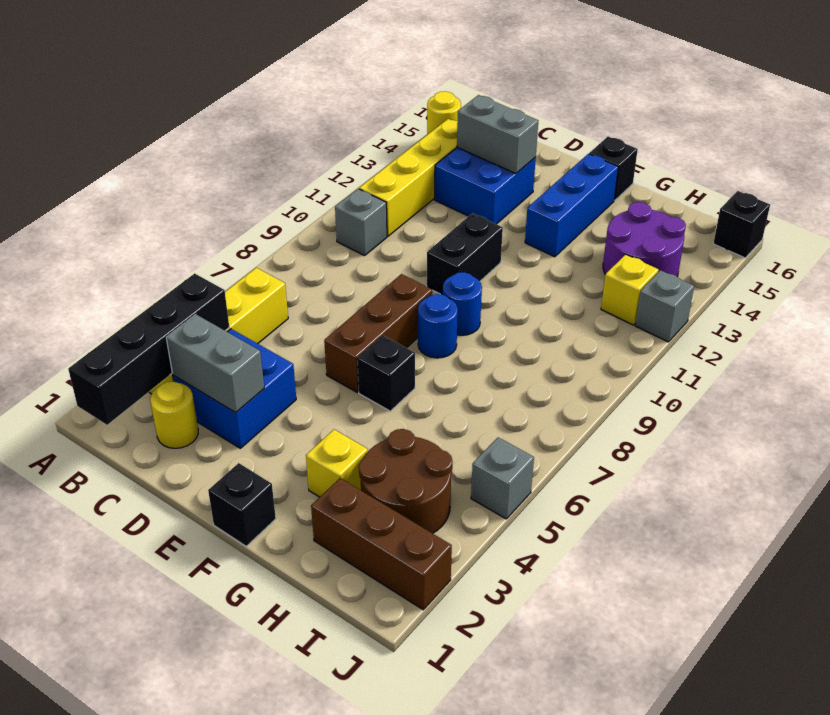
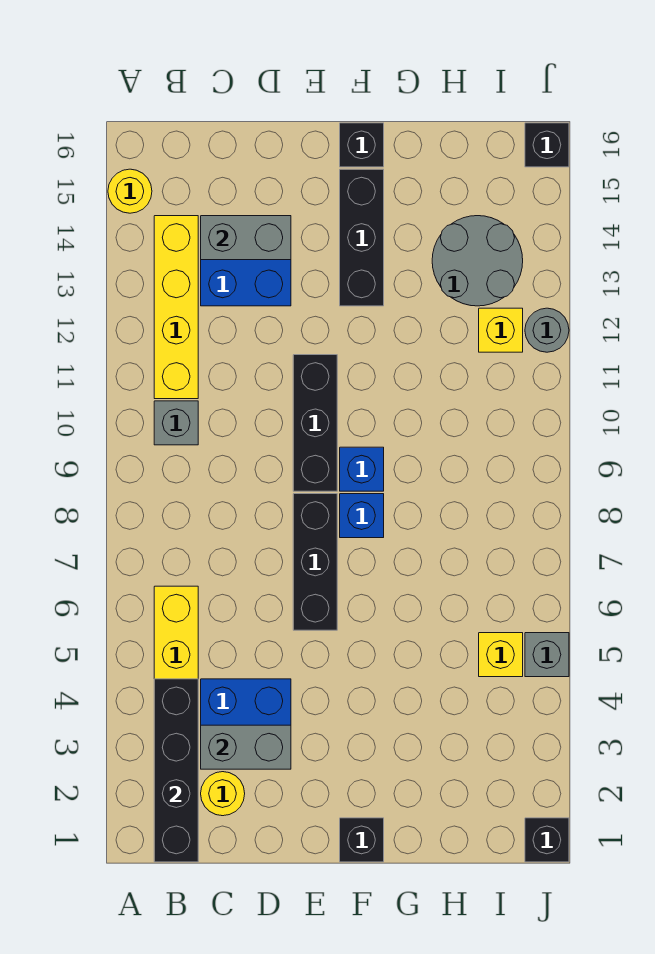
brown brick E6:E8 level 1 -> black brick E6:E8 level 1
black brick E10:E11 level 1 -> black brick E9:E11 level 1
black brick F6 level 1 -> black brick J1 level 1
blue round brick F8 level 1 -> blue brick F8 level 1
blue round brick F9 level 1 -> blue brick F9 level 1
blue brick F13:F15 level 1 -> black brick F13:F15 level 1
yellow brick G3 level 1 -> yellow brick I5 level 1
brown brick H2:J2 level 1 -> none
brown round brick H3:I4 level 1 -> none
purple round brick H13:I14 level 1 -> grey round brick H13:I14 level 1
grey brick J12 level 1 -> grey round brick J12 level 1

